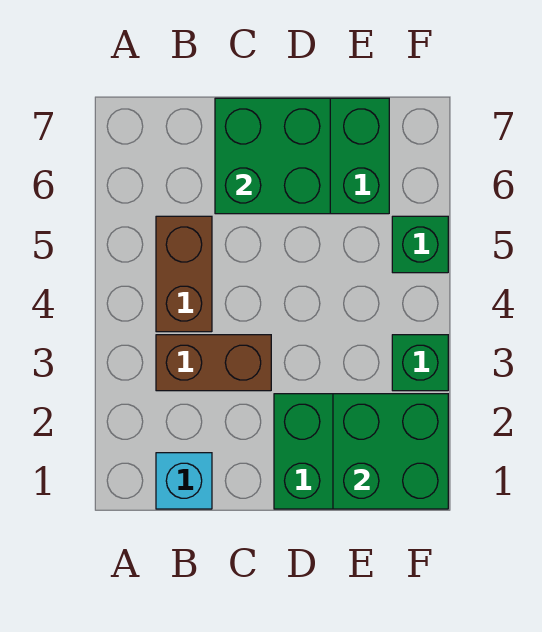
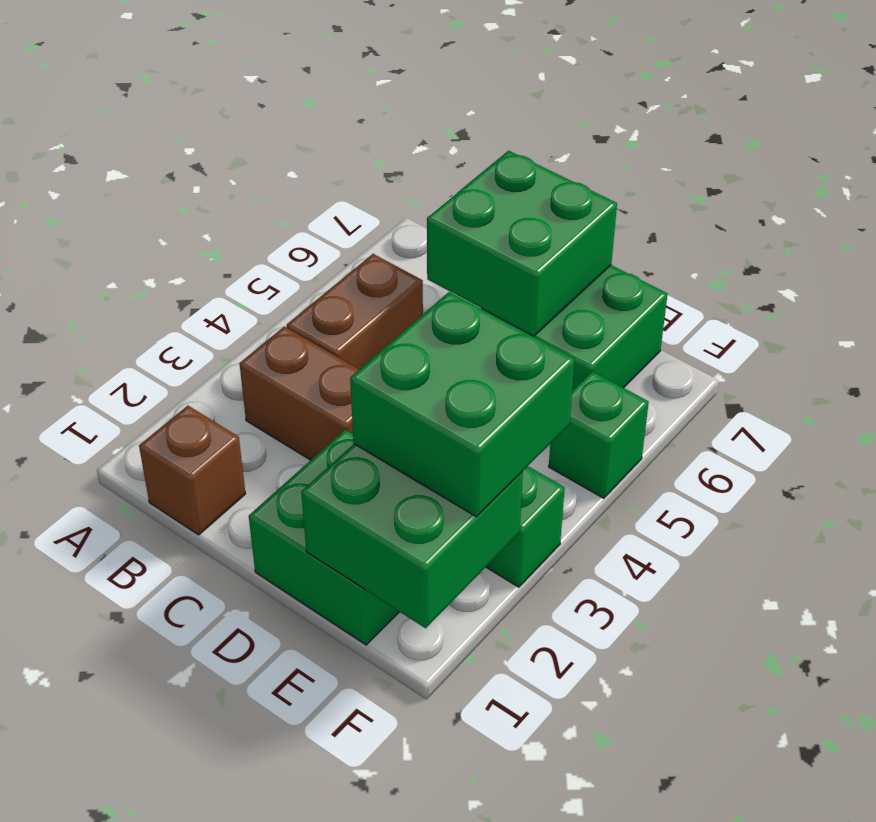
cyan brick B1 level 1 -> brown brick B1 level 1
none -> green brick E2:F3 level 3

